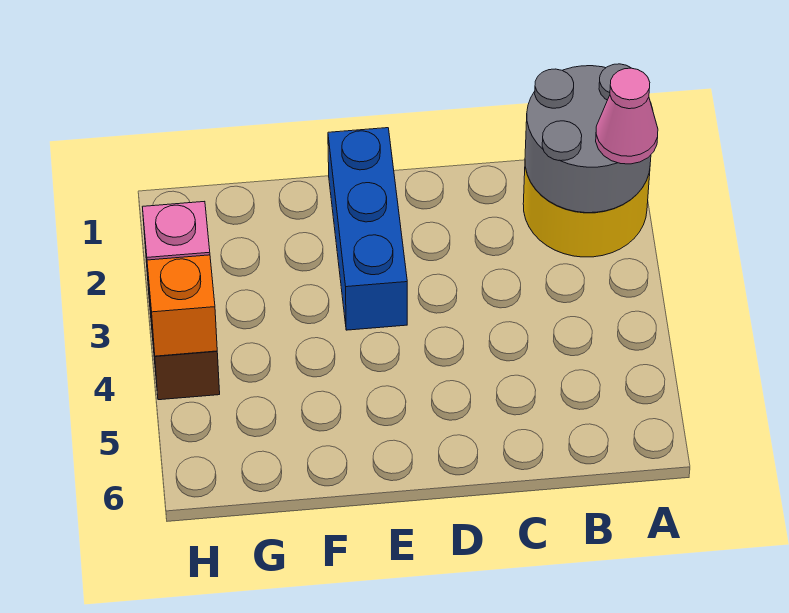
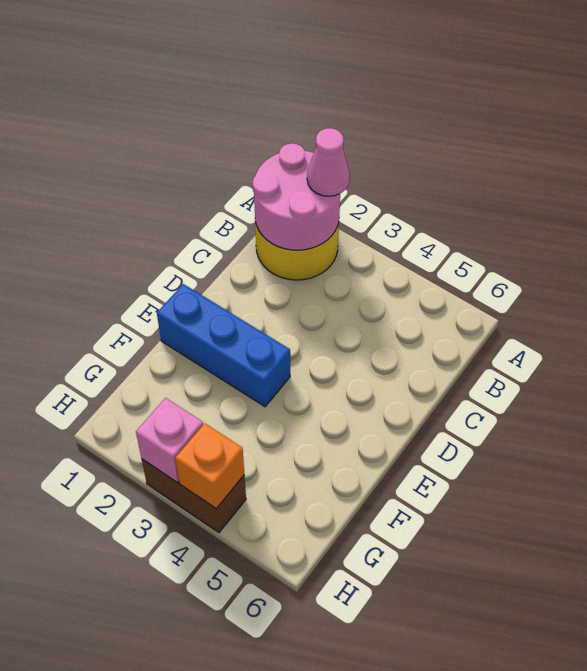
grey round brick A1:B2 level 2 -> pink round brick A1:B2 level 2

